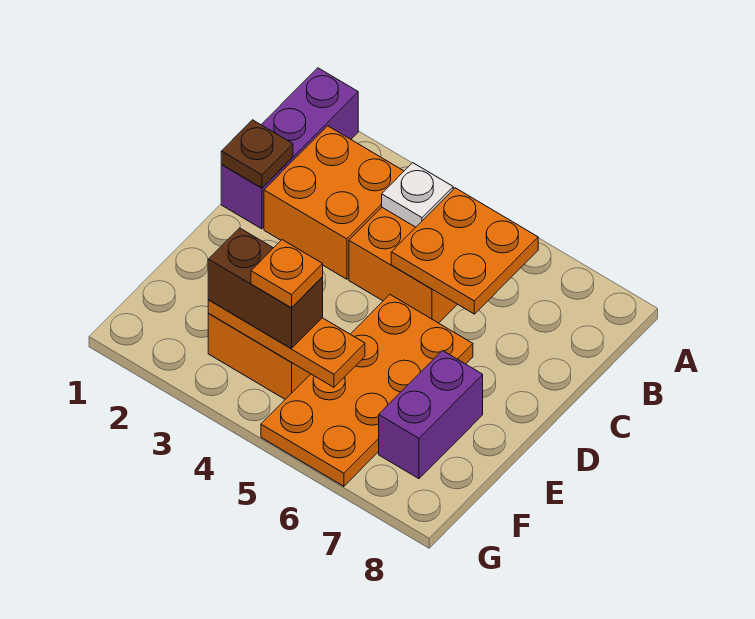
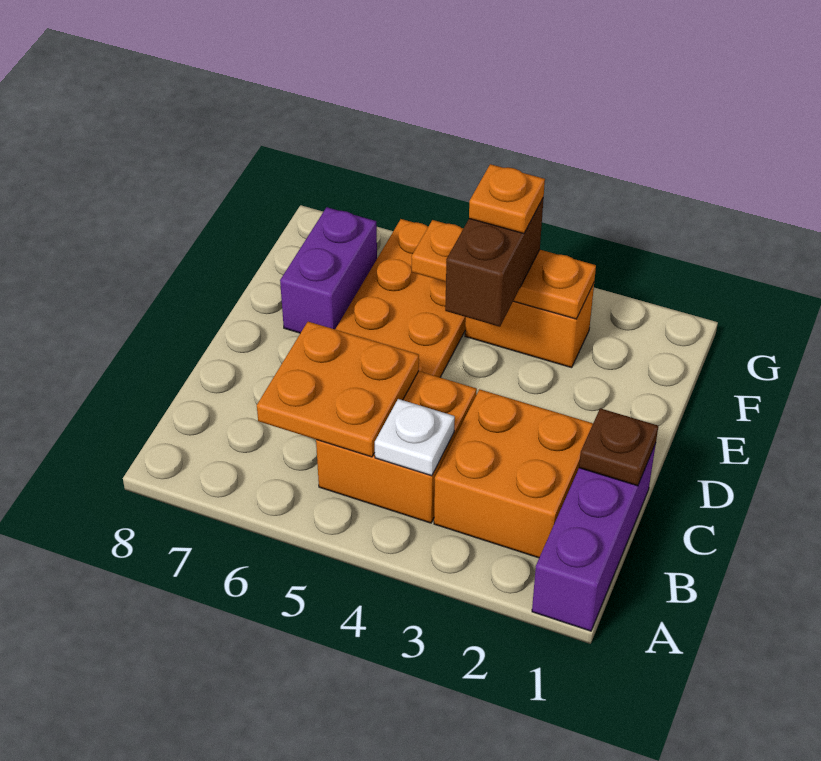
brown brick F3:F4 level 3 -> brown brick E4:F4 level 3

